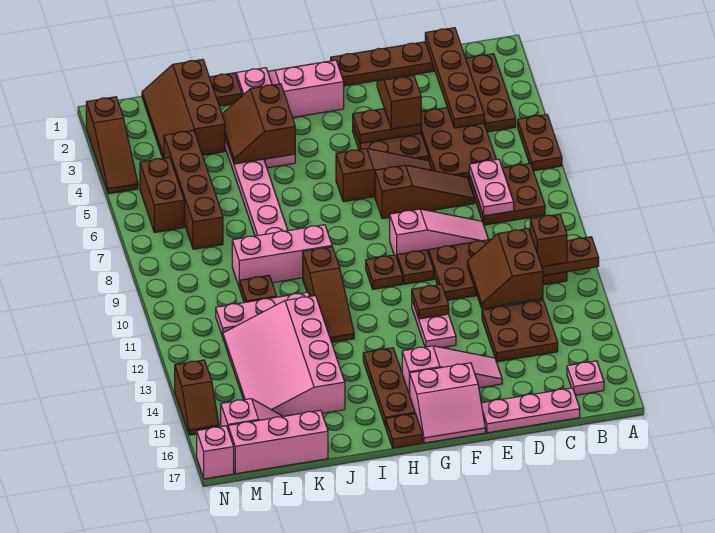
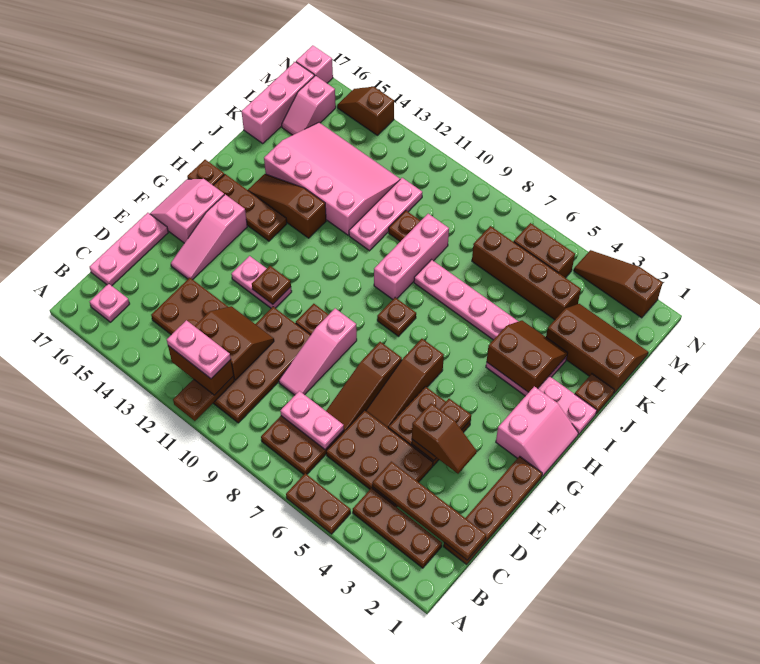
brown brick B11 level 3 -> brown brick B11:B12 level 3
none -> pink plate B11:B12 level 4
brown plate G10 level 1 -> brown plate H8 level 1
brown slope I10:I12 level 1 top 10 -> brown slope I13:I15 level 1 top 13

